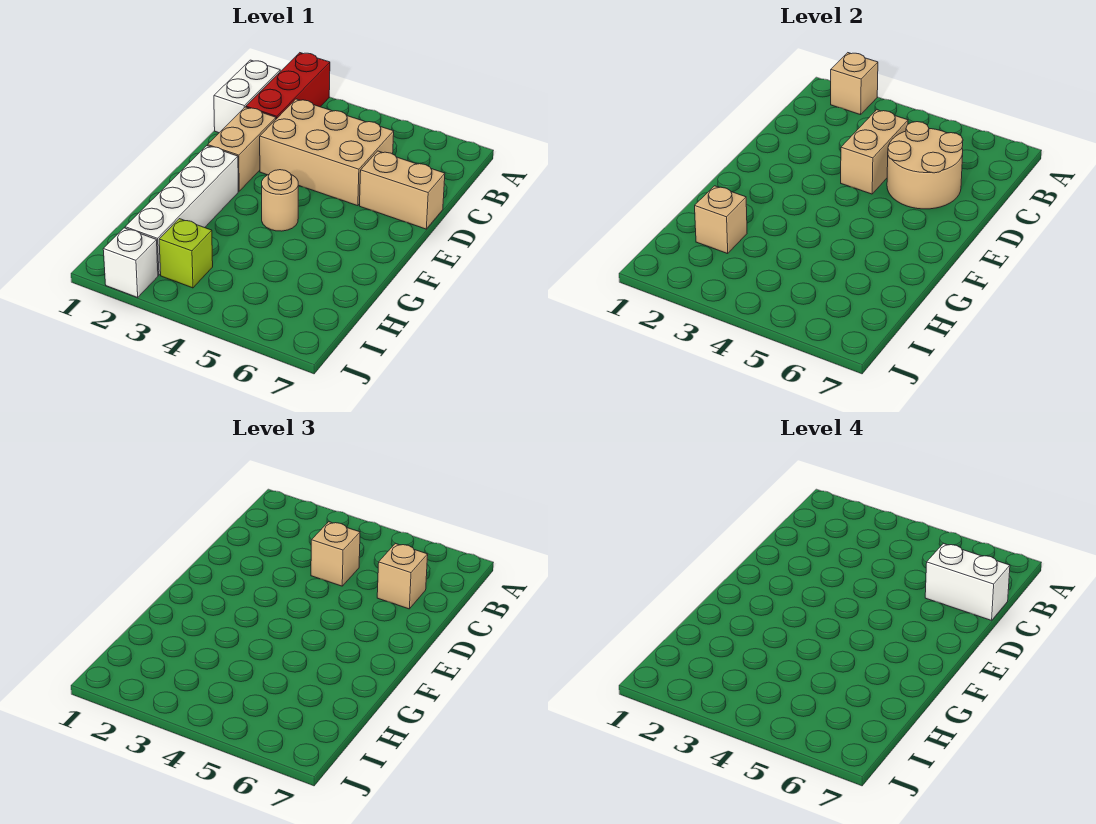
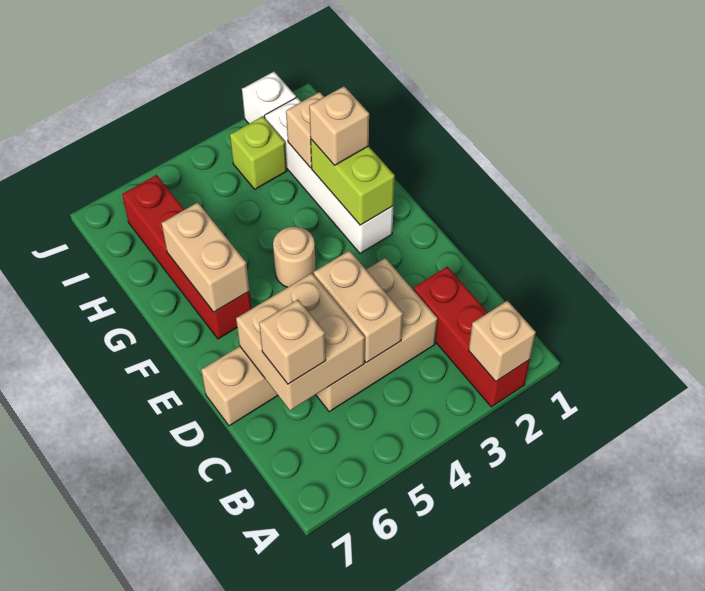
white brick B1:C1 level 1 -> none
tan brick C4 level 3 -> tan brick G2 level 3
tan round brick C5:D6 level 2 -> tan brick C5:D6 level 2
white brick C6:C7 level 4 -> none
tan brick D2:E2 level 1 -> tan brick F6:G6 level 2
none -> lime brick F2:G2 level 2
none -> red brick F6:I6 level 1

